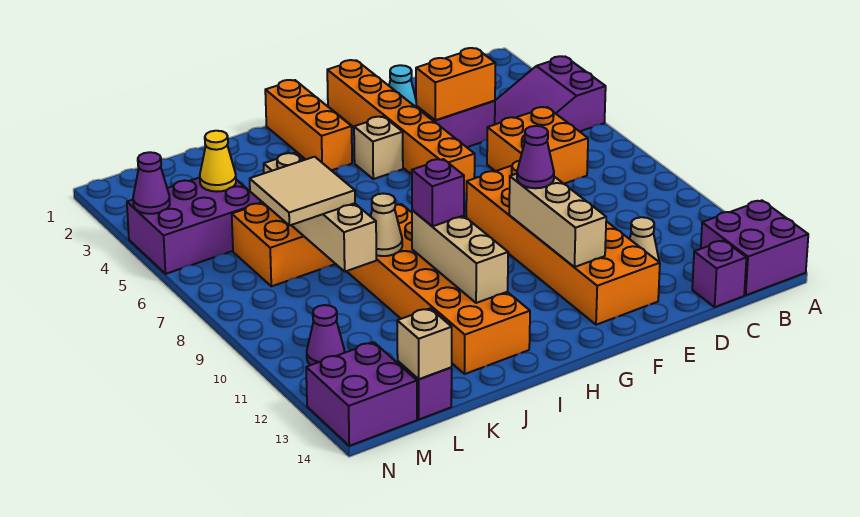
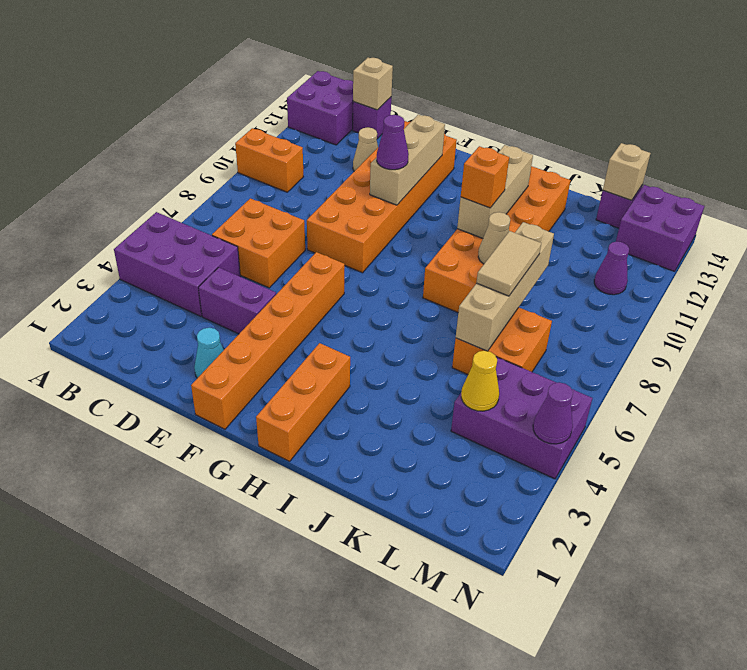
purple slope A4:C5 level 1 top A -> purple brick A4:C5 level 1
orange brick D4:E4 level 2 -> orange brick A10:B10 level 1
tan brick G4 level 1 -> tan brick C14 level 2
purple brick I10 level 3 -> orange brick I10 level 3
tan tile K7:L8 level 3 -> tan tile K7:K8 level 3

